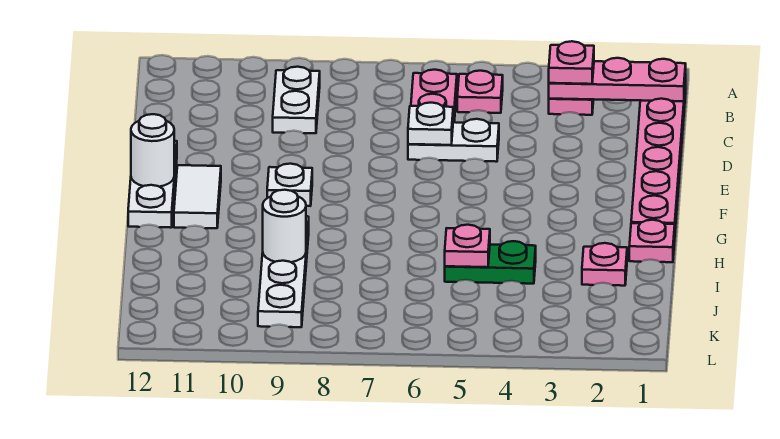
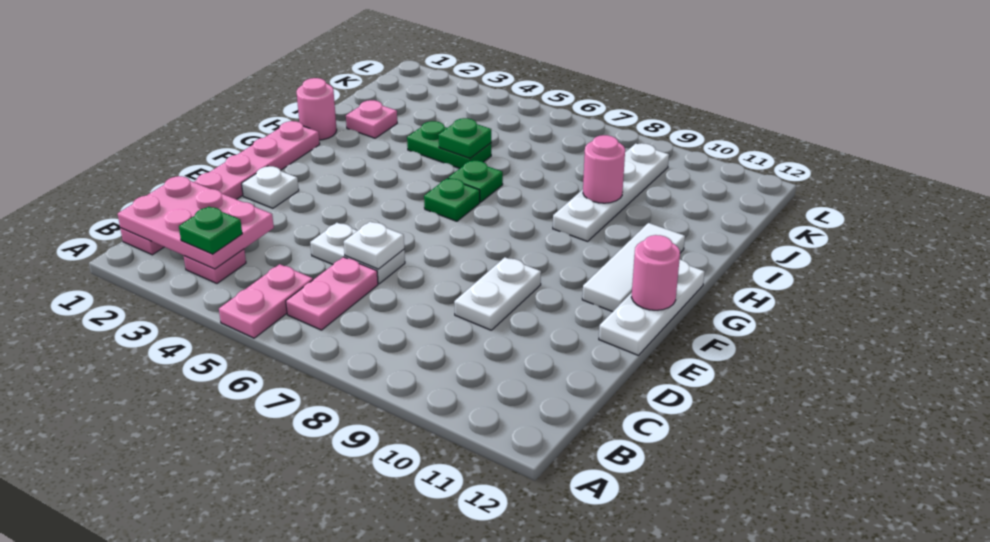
pink plate B1:B3 level 2 -> pink plate B1:C3 level 2
pink plate B3 level 3 -> green plate B3 level 3
pink plate B5 level 1 -> pink plate A5:B5 level 1
white plate B9:C9 level 1 -> white plate D9:E9 level 1
white plate F9 level 1 -> white plate E2 level 1
white tile F11:G11 level 1 -> white tile F11:H11 level 1
white round brick F12 level 2 -> pink round brick F12 level 2
none -> green plate G6 level 1
pink plate H1 level 1 -> pink round brick H1 level 1
none -> green plate H6 level 1
pink plate I5 level 2 -> green plate I5 level 2
white round brick I9 level 2 -> pink round brick I9 level 2

